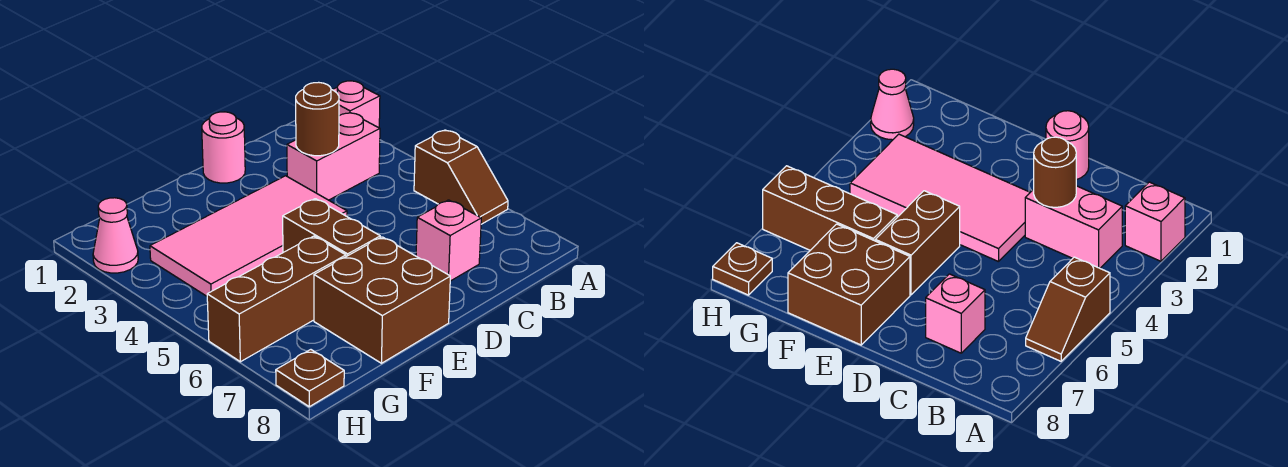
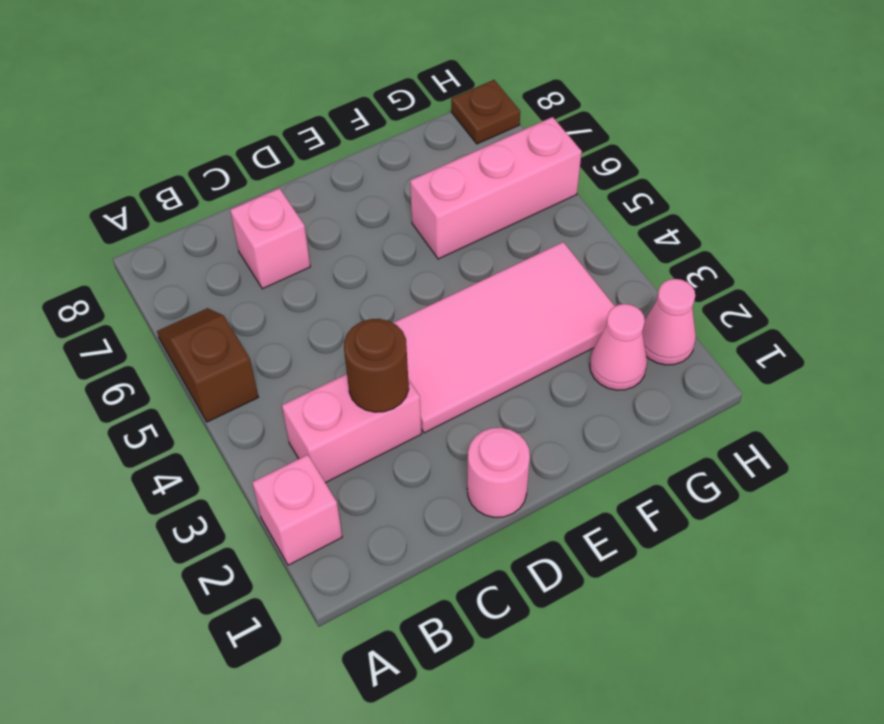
brown brick E5:E6 level 1 -> none
brown brick E7:F8 level 1 -> none
brown brick F6:H6 level 1 -> pink brick F6:H6 level 1
none -> pink cone G2 level 1

